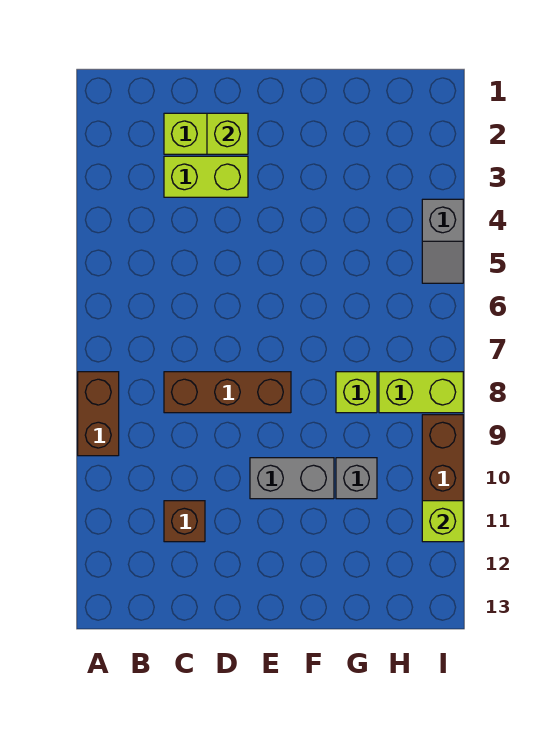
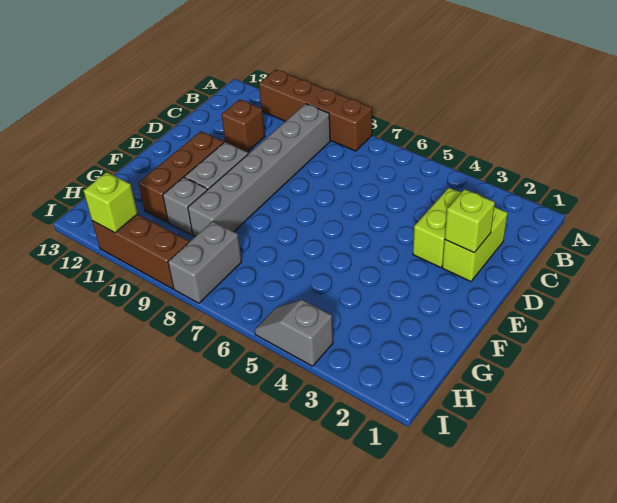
brown brick A8:A9 level 1 -> brown brick A8:A11 level 1
none -> grey brick B9:G9 level 1
brown brick C8:E8 level 1 -> brown brick E11:G11 level 1
lime brick G8 level 1 -> none
lime brick H8:I8 level 1 -> grey brick H8:I8 level 1

